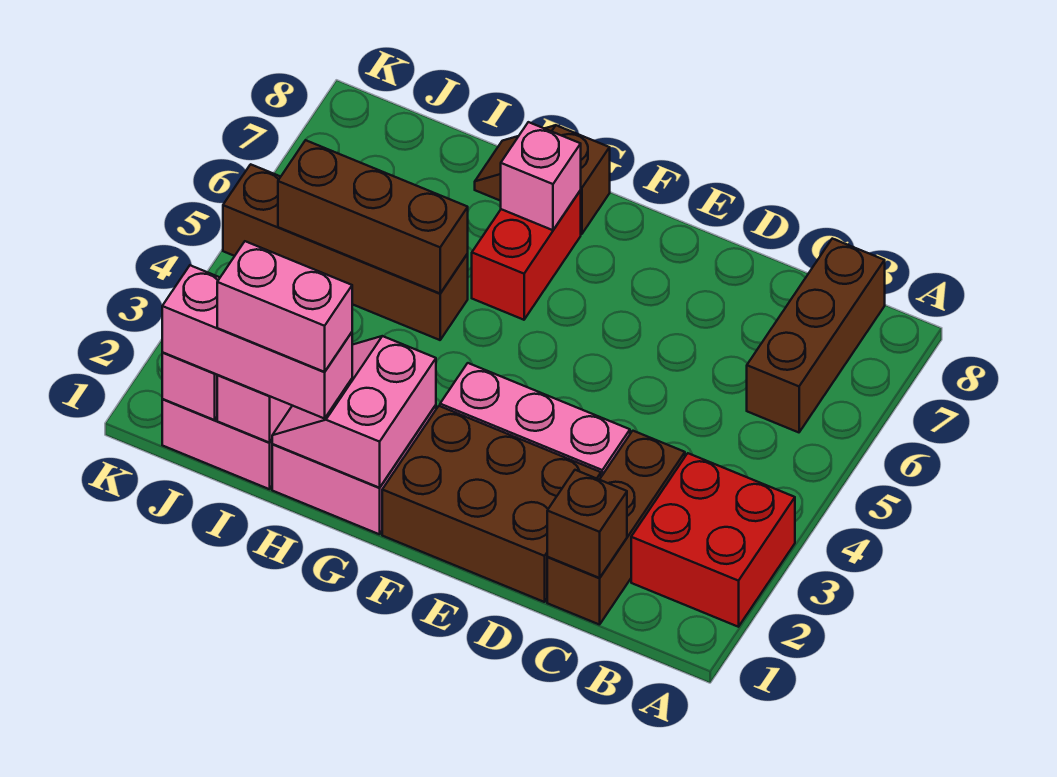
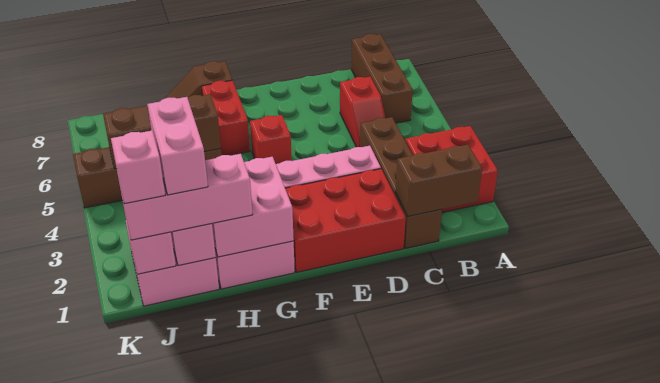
brown brick C1:C3 level 1 -> brown brick C1:C4 level 1
brown brick C1 level 2 -> brown brick B1:C1 level 2
none -> red slope C5:C6 level 1 top 6
brown brick D1:F2 level 1 -> red brick D1:F2 level 1
none -> red brick F5 level 1
pink slope G1:H2 level 2 top G -> pink brick G1:H2 level 2
pink brick G7 level 2 -> pink brick J1 level 4
pink brick H1:I1 level 4 -> pink brick I1:I2 level 4

